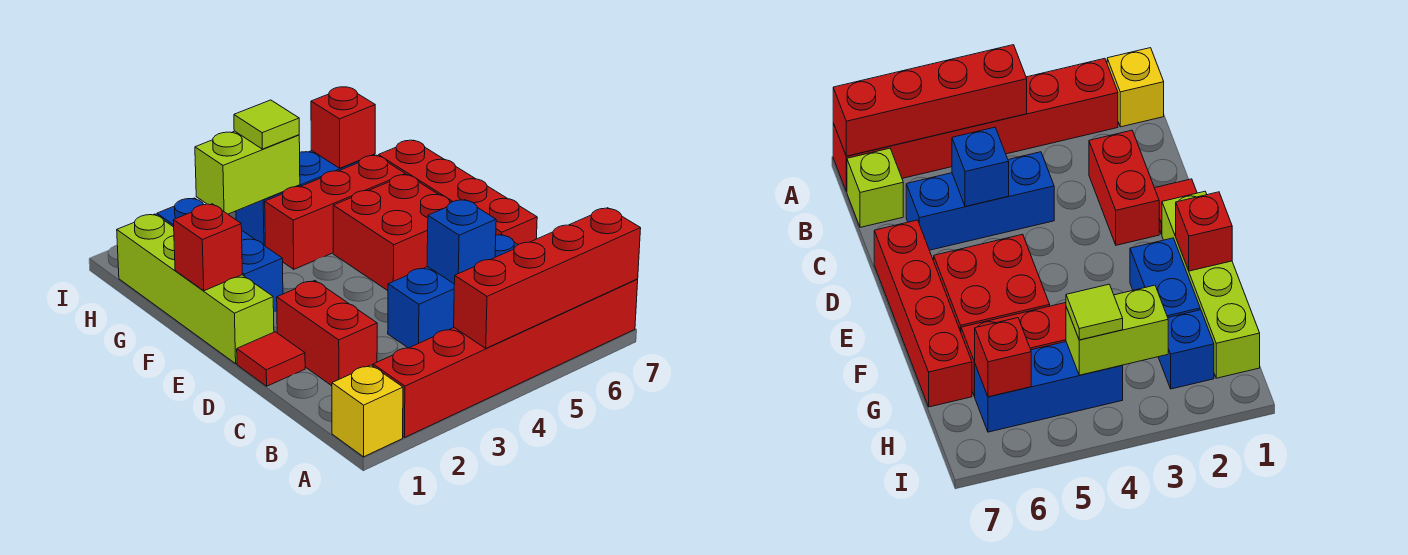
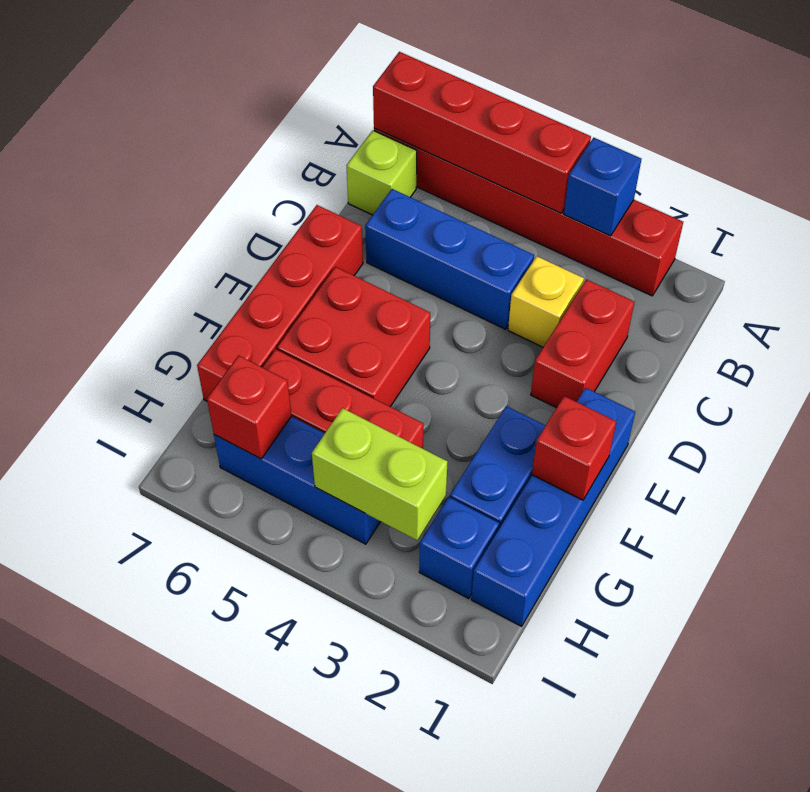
yellow brick A1 level 1 -> yellow brick C3 level 1
blue brick C5 level 2 -> blue brick A3 level 2
red tile D1 level 1 -> none
lime brick E1:H1 level 1 -> blue brick E1:H1 level 1
lime tile H4 level 3 -> none

